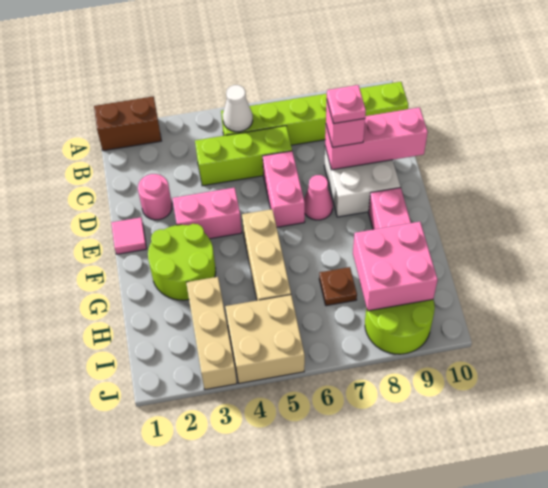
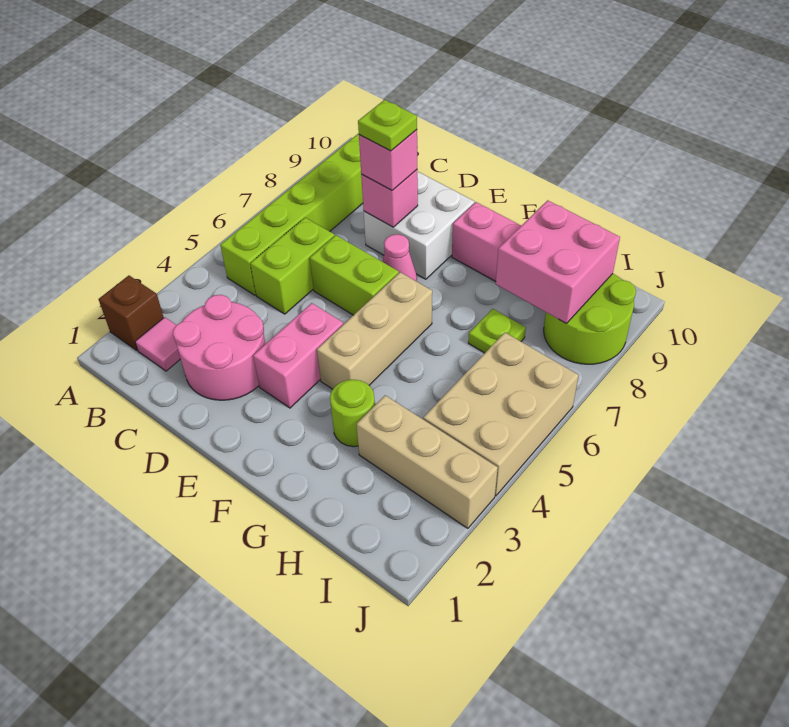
brown brick A1:A2 level 1 -> brown brick A2 level 1
white cone B5 level 2 -> none
lime brick C4:C6 level 1 -> lime brick C5:C6 level 1
pink round brick D2 level 1 -> pink round brick C2:D3 level 1
pink brick D6:E6 level 1 -> lime brick D6:E6 level 1
pink brick D8:D10 level 2 -> pink brick D8 level 2
pink plate D8 level 4 -> lime plate D8 level 4
pink tile E1 level 1 -> pink tile B2 level 1
lime round brick F2:G3 level 1 -> lime round brick G3 level 1
tan brick F5:H5 level 1 -> tan brick F4:F6 level 1
brown plate H7 level 1 -> lime plate H7 level 1
tan brick I4:J5 level 1 -> tan brick I4:J6 level 1

